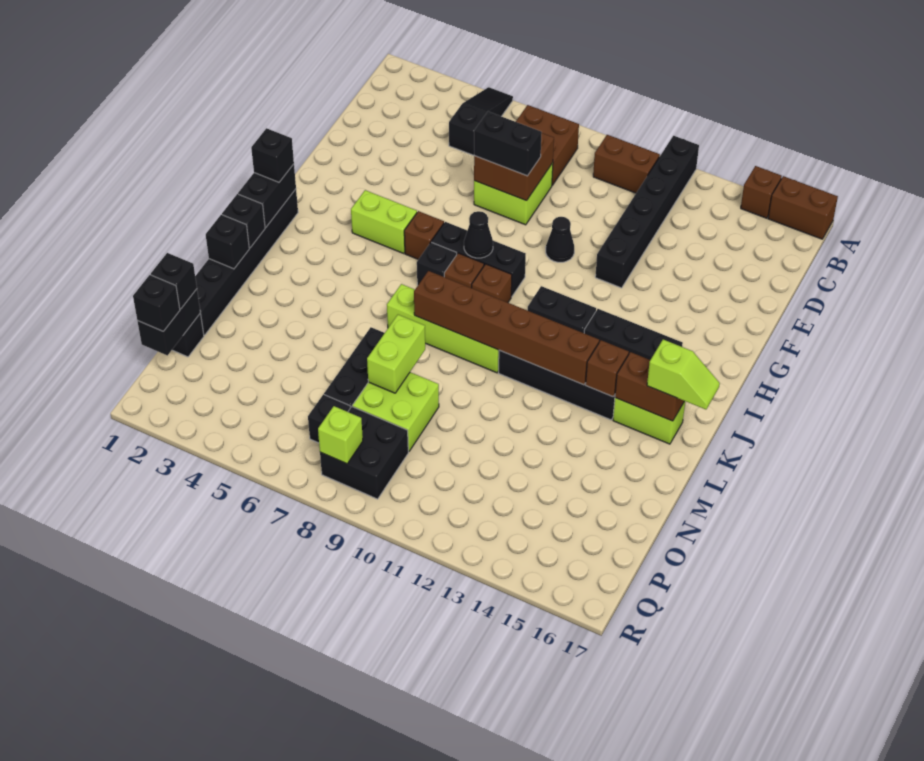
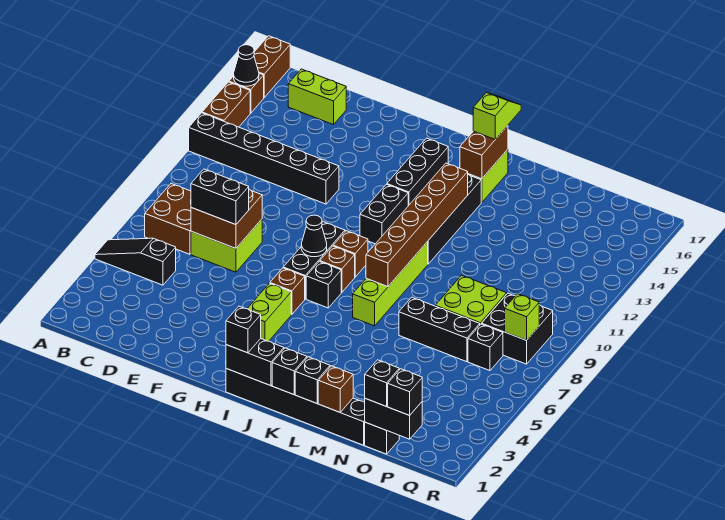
brown brick B10:B11 level 1 -> brown brick A13:A14 level 1
black brick E7:E8 level 3 -> black brick D7:E7 level 3
black cone F10 level 1 -> black cone A15 level 2
brown brick K14 level 2 -> brown brick M1 level 2
lime brick M8:N8 level 2 -> lime brick C16:D16 level 1

